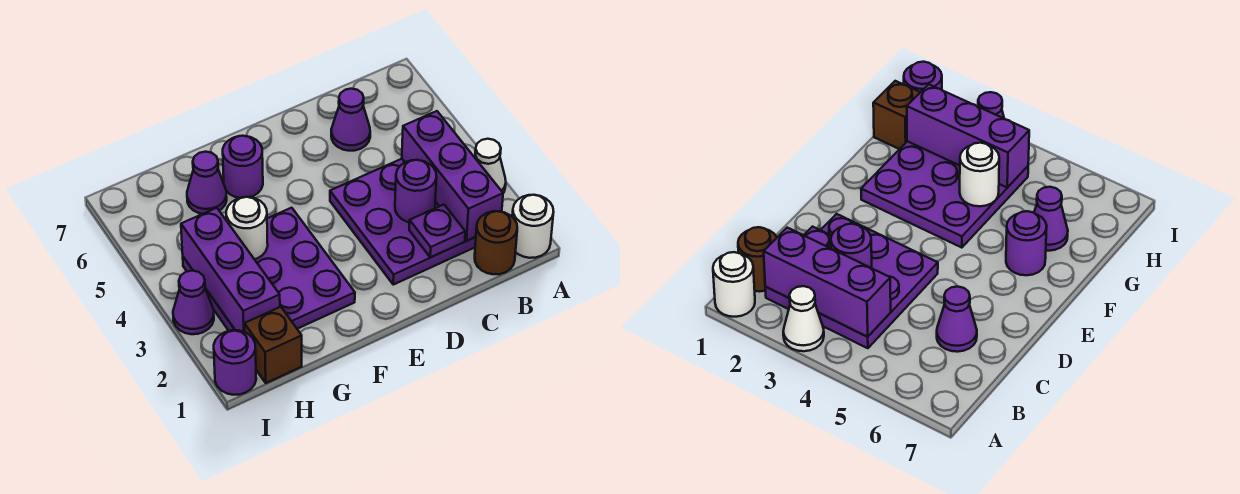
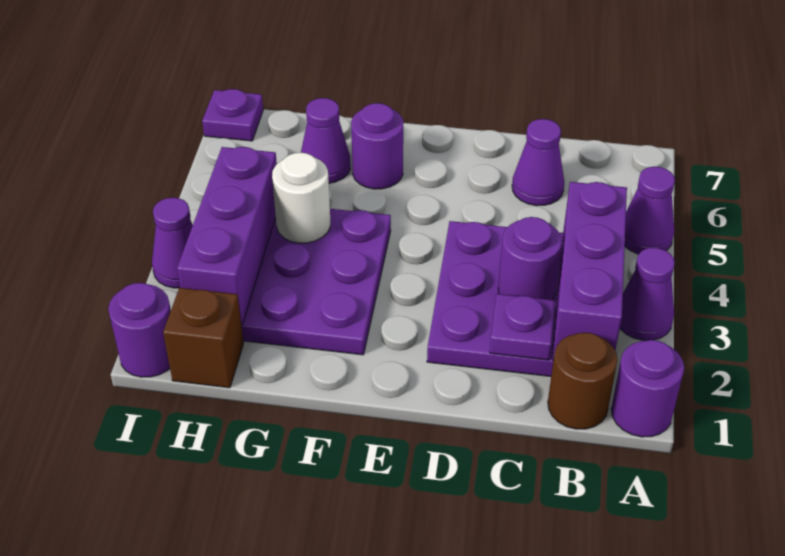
white round brick A1 level 1 -> purple round brick A1 level 1
white cone A3 level 1 -> purple cone A3 level 1
none -> purple cone A5 level 1
none -> purple plate I7 level 1

